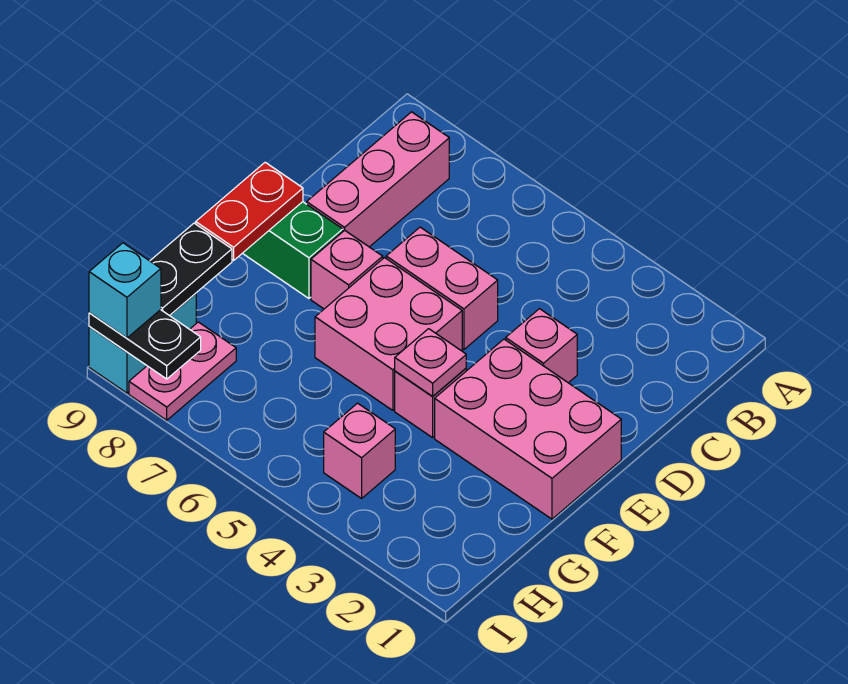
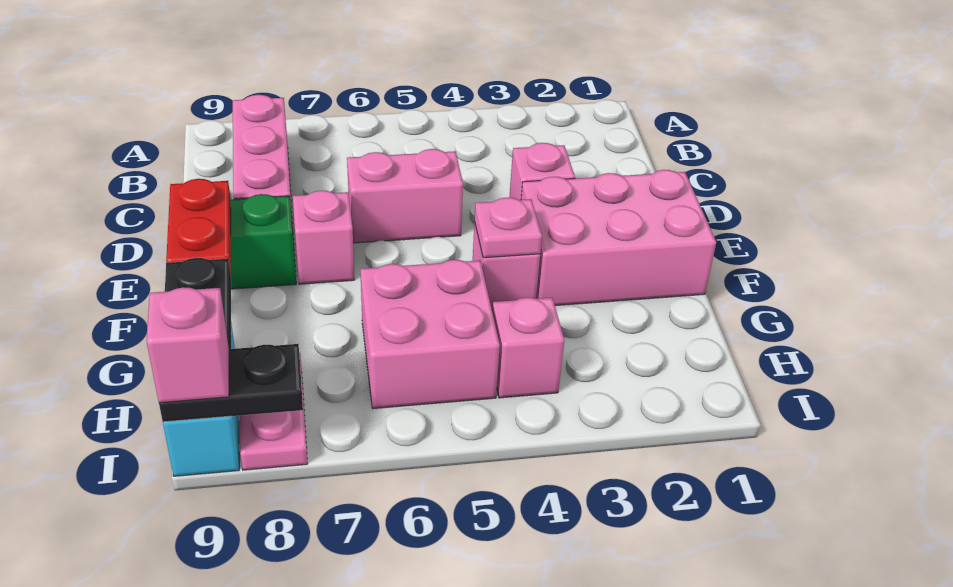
pink brick E5:F6 level 1 -> pink brick G5:H6 level 1
cyan brick I9 level 3 -> pink brick I9 level 3

